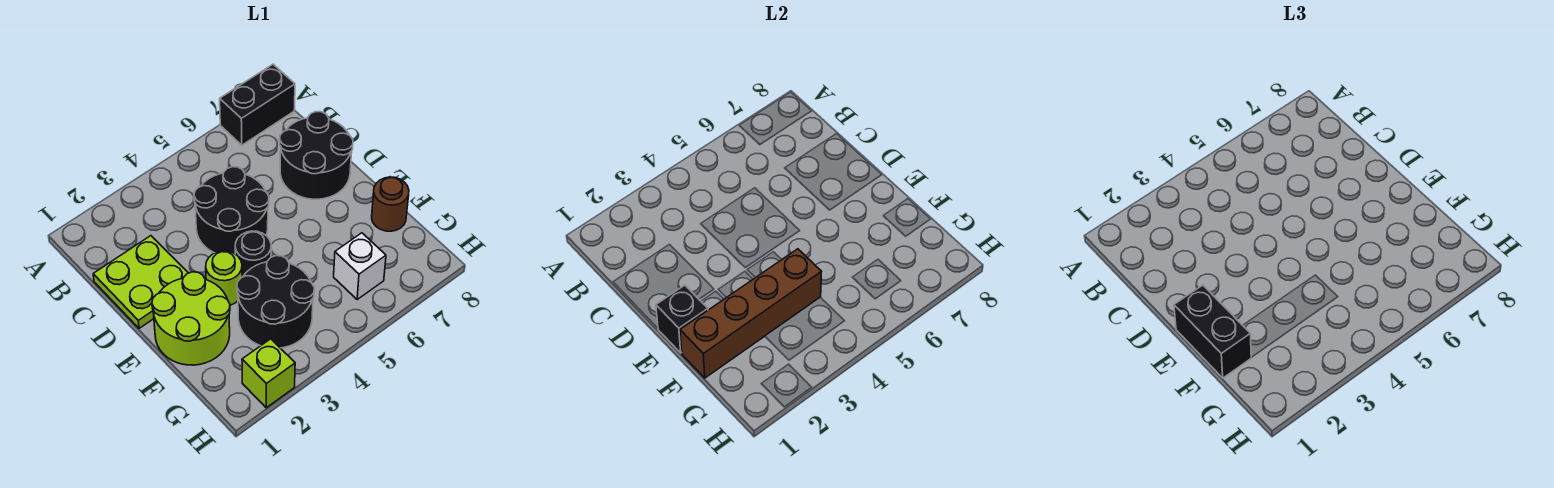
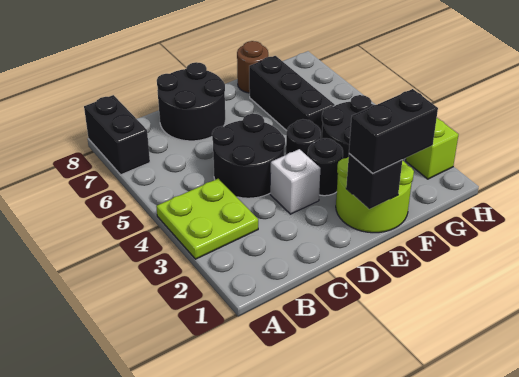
lime plate C1:D2 level 1 -> lime plate A3:B4 level 1
lime round brick E3 level 1 -> black round brick E3 level 1
brown brick F1:F4 level 2 -> none
none -> black brick F5:F7 level 1
white brick G6 level 1 -> white brick D3 level 1

